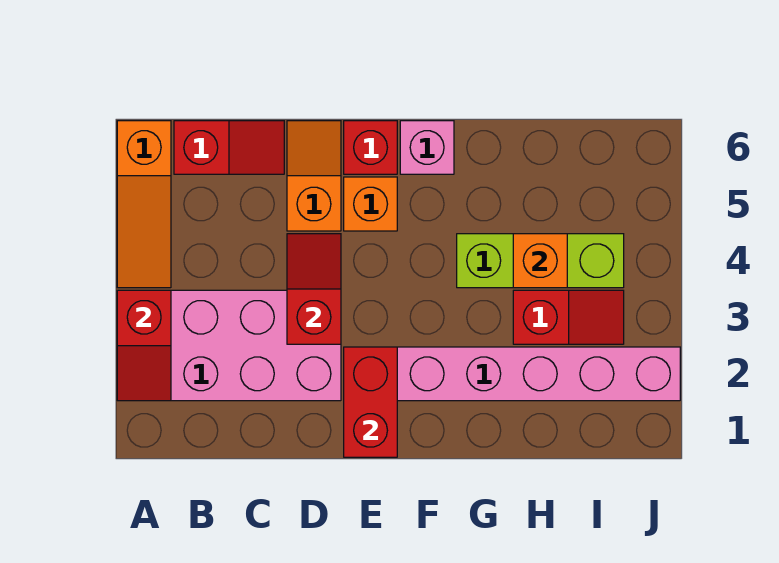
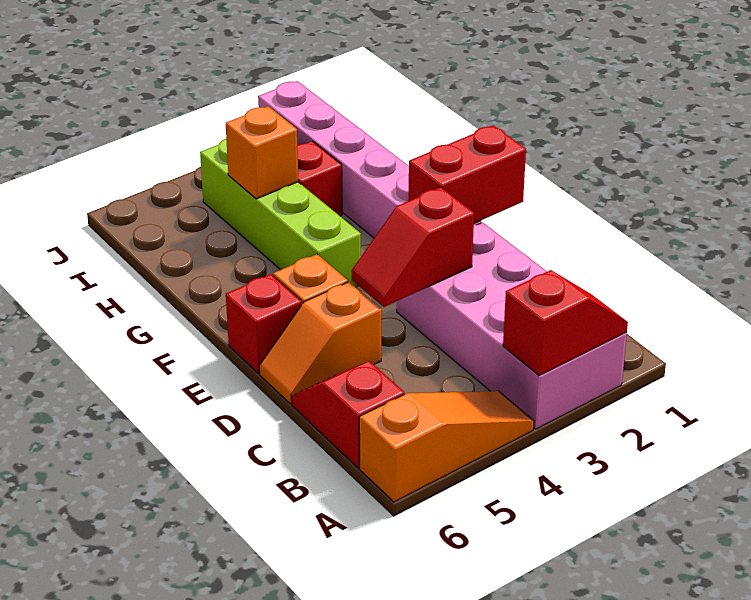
pink brick F6 level 1 -> none
lime brick G4:I4 level 1 -> lime brick F4:I4 level 1

